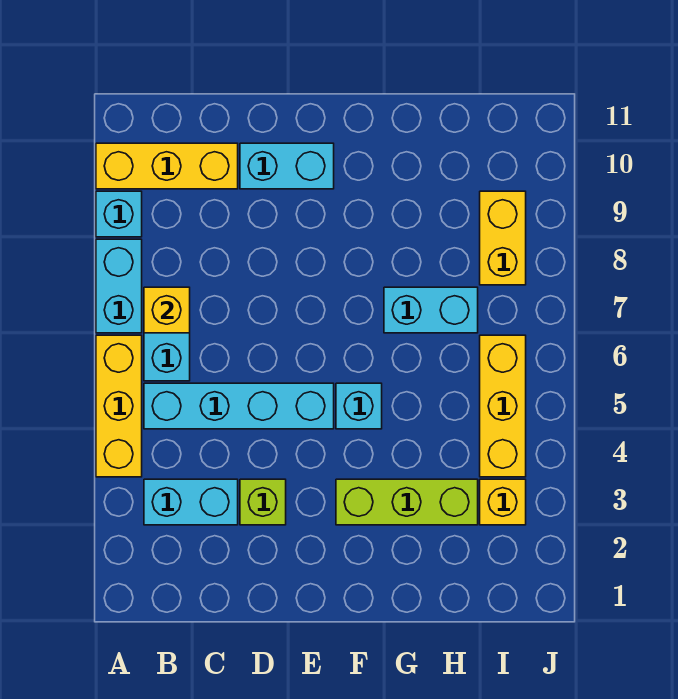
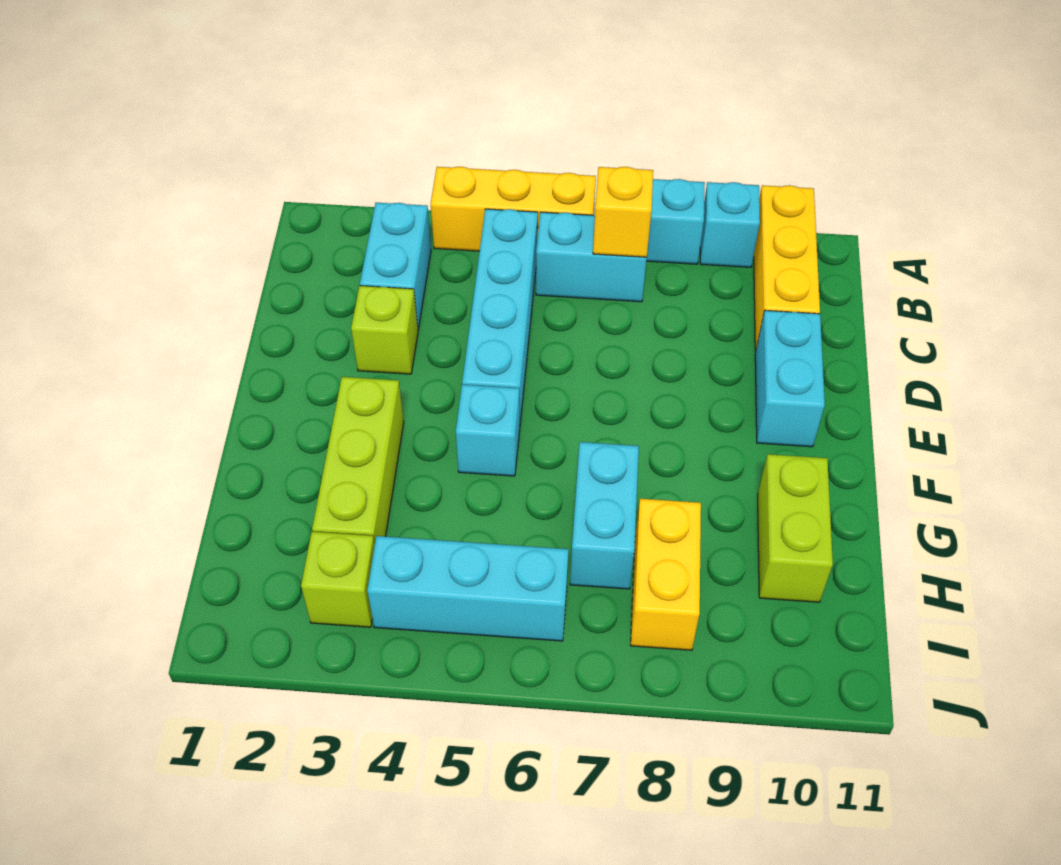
none -> lime brick G10:H10 level 1
yellow brick I3 level 1 -> lime brick I3 level 1
yellow brick I4:I6 level 1 -> cyan brick I4:I6 level 1
yellow brick I8:I9 level 1 -> yellow brick H8:I8 level 1

